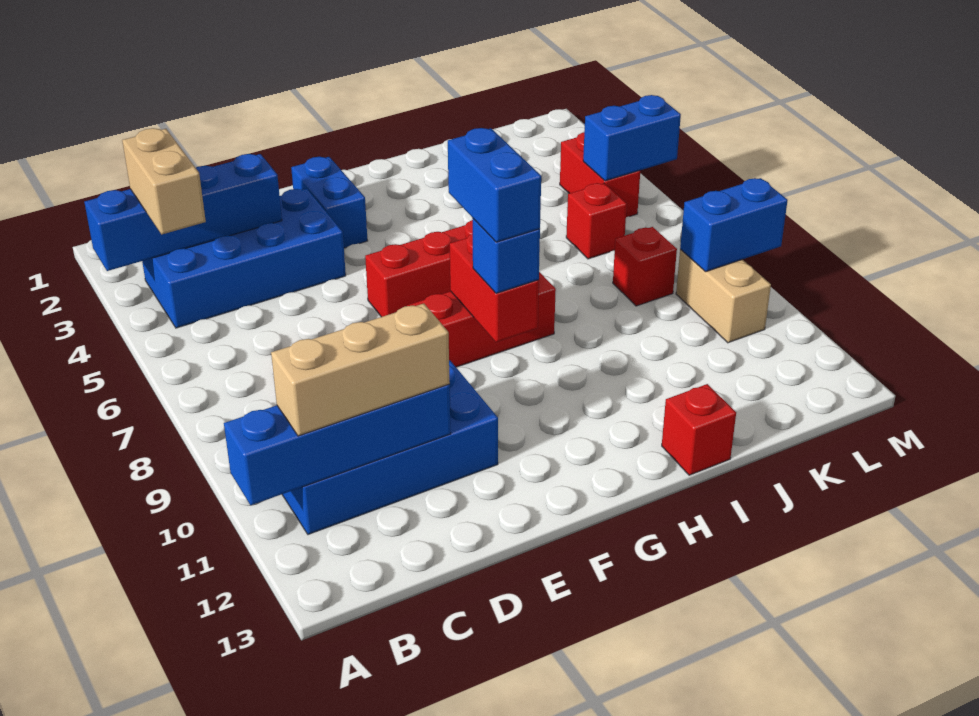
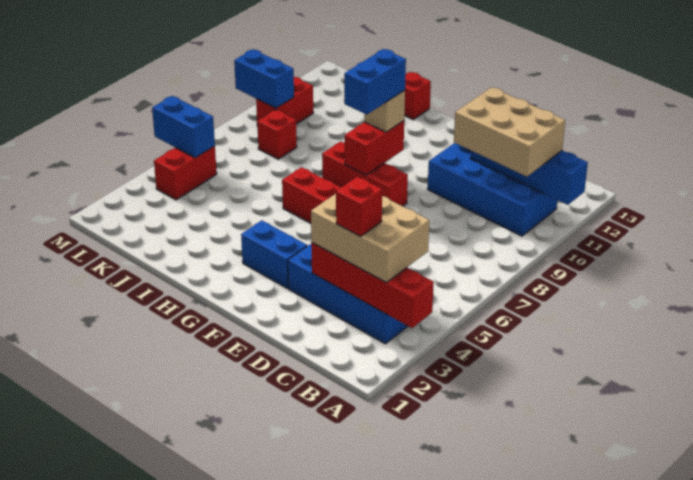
blue brick A3:D3 level 2 -> red brick A3:D3 level 2
tan brick B3:B4 level 3 -> tan brick B3:D4 level 3
tan brick B11:D11 level 3 -> tan brick B10:D11 level 3
blue brick F2:F3 level 1 -> blue brick F3:G3 level 1
blue brick G9 level 3 -> tan brick G9 level 3
red brick K6 level 1 -> red brick C3 level 4
tan brick L9:L10 level 1 -> red brick L9:L10 level 1

